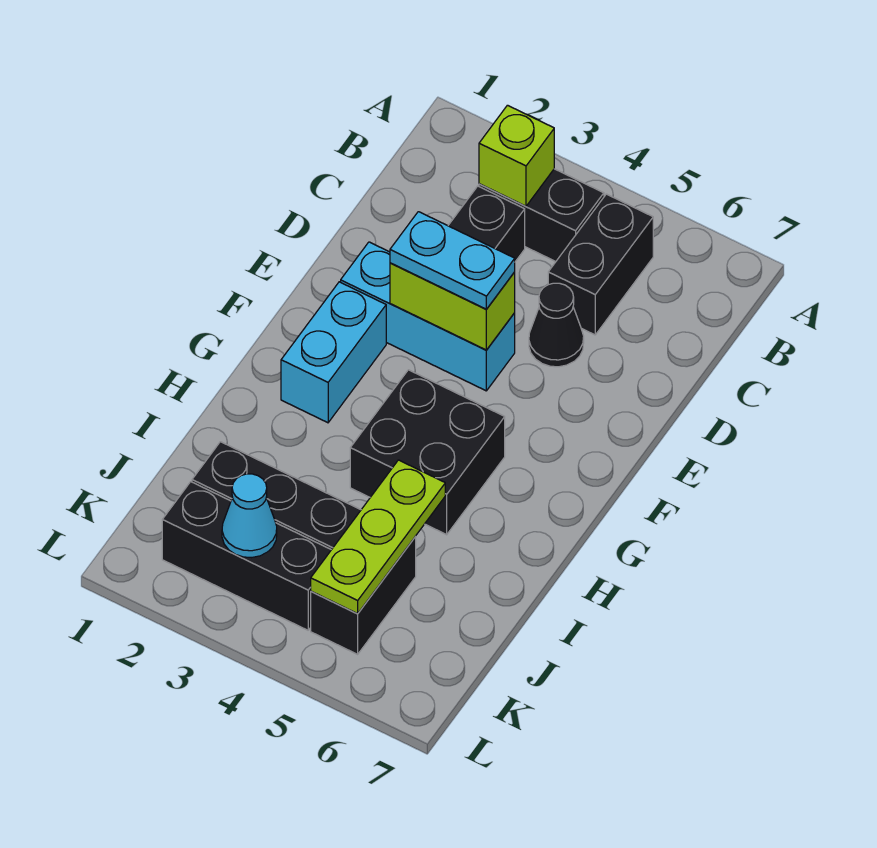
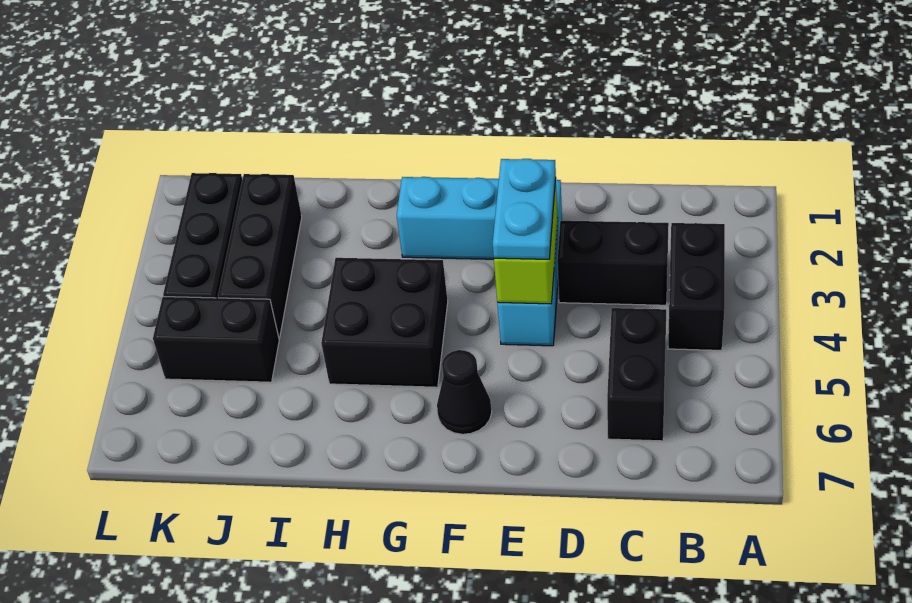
lime brick B3 level 2 -> none
black brick B5:C5 level 1 -> black brick C5:C6 level 1
black cone D5 level 1 -> black cone F6 level 1
lime plate I5:K5 level 2 -> none
cyan cone K3 level 2 -> none

